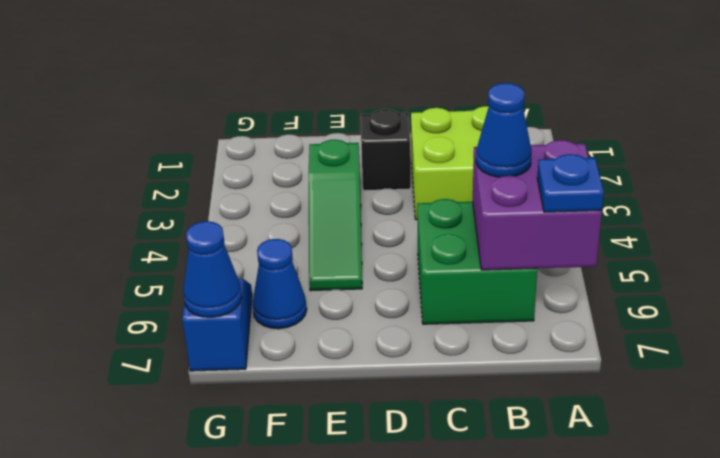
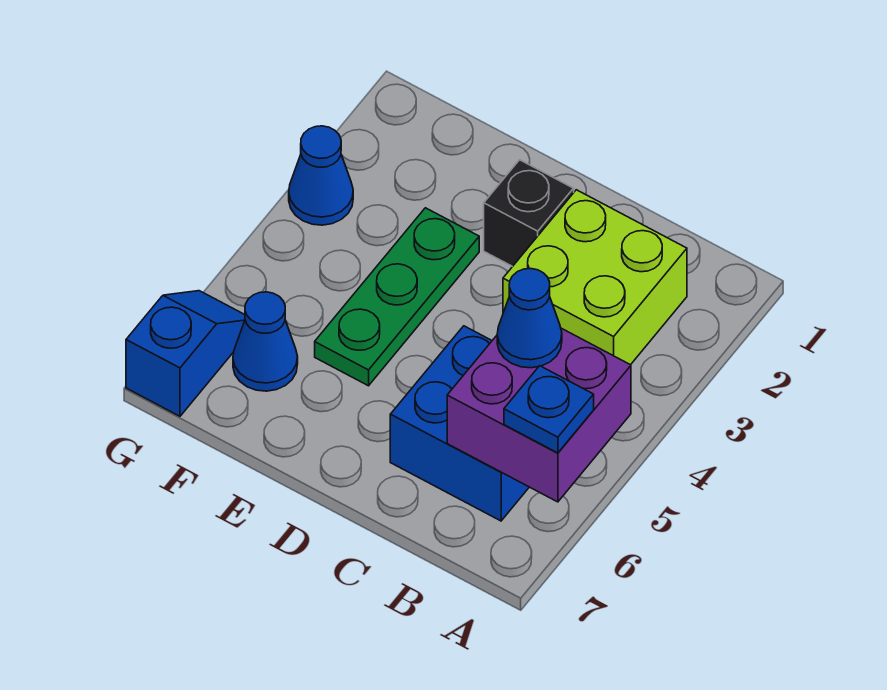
green brick B5:C6 level 1 -> blue brick B5:C6 level 1
green slope E3:E5 level 1 top 3 -> green plate E3:E5 level 1
blue cone G7 level 2 -> blue cone G3 level 1

